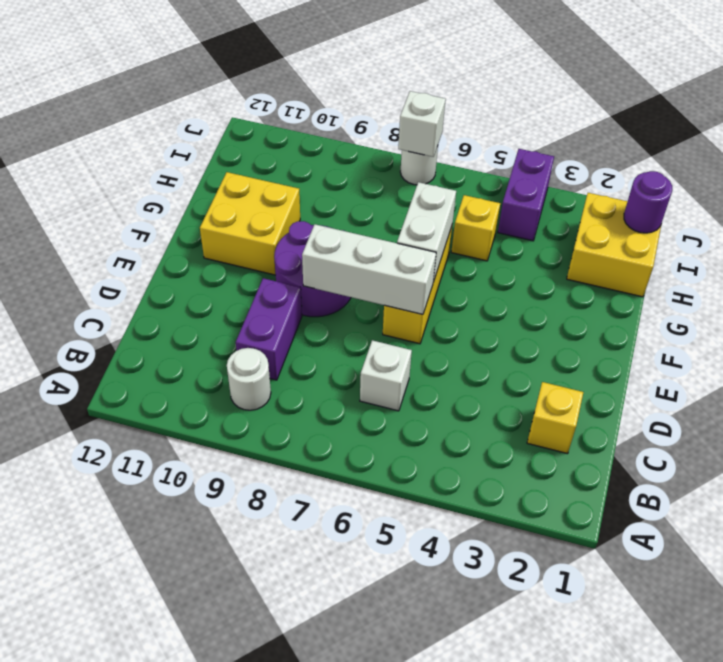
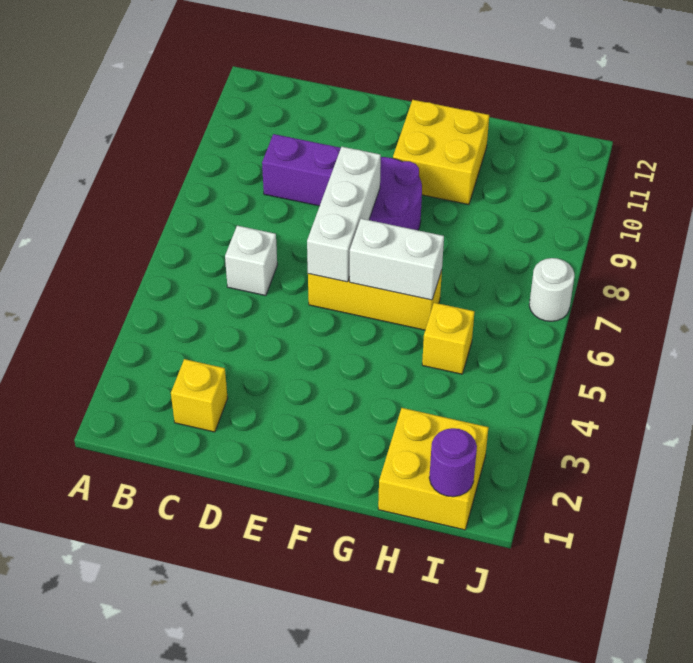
white round brick B9 level 1 -> none
purple brick I4:J4 level 1 -> none
white brick J7 level 2 -> none

